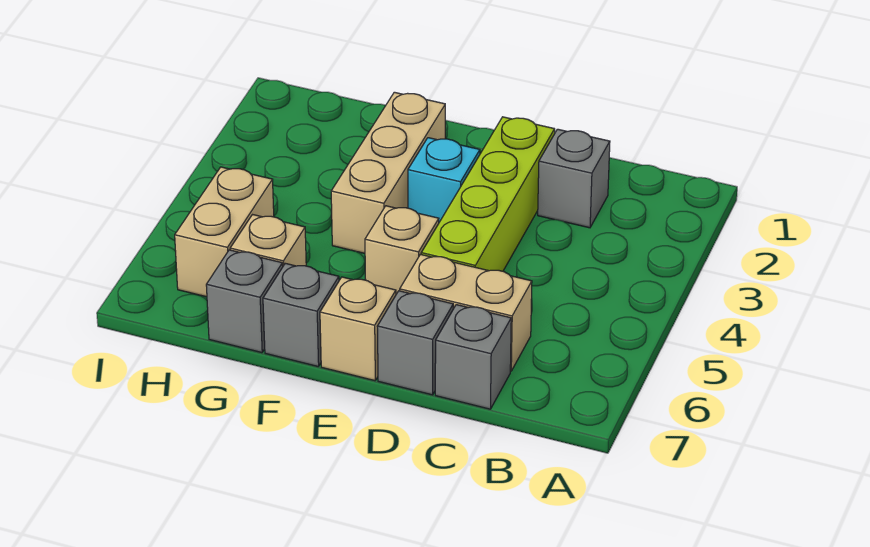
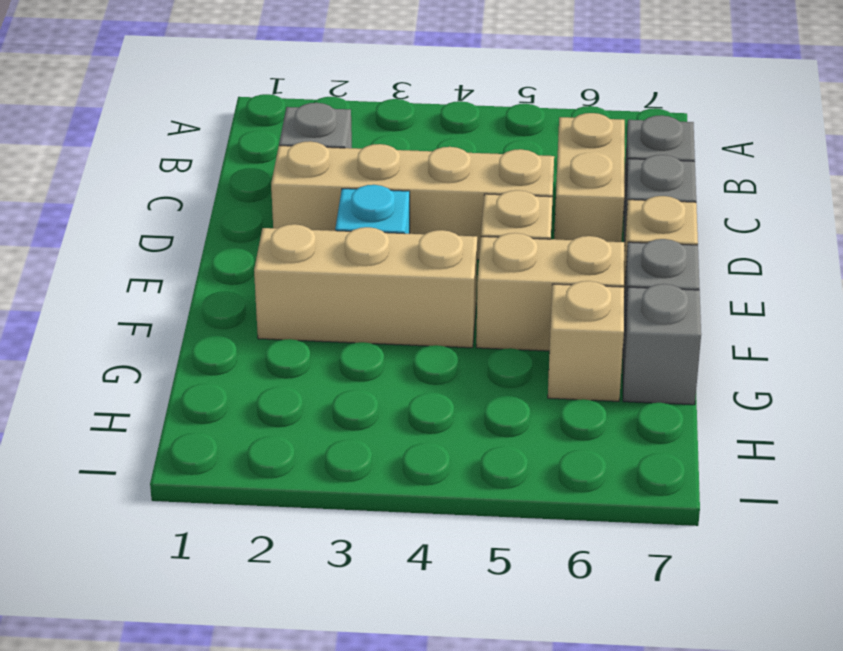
lime brick D2:D5 level 1 -> tan brick D2:D5 level 1
tan brick H5:H6 level 1 -> tan brick F5:F6 level 1

